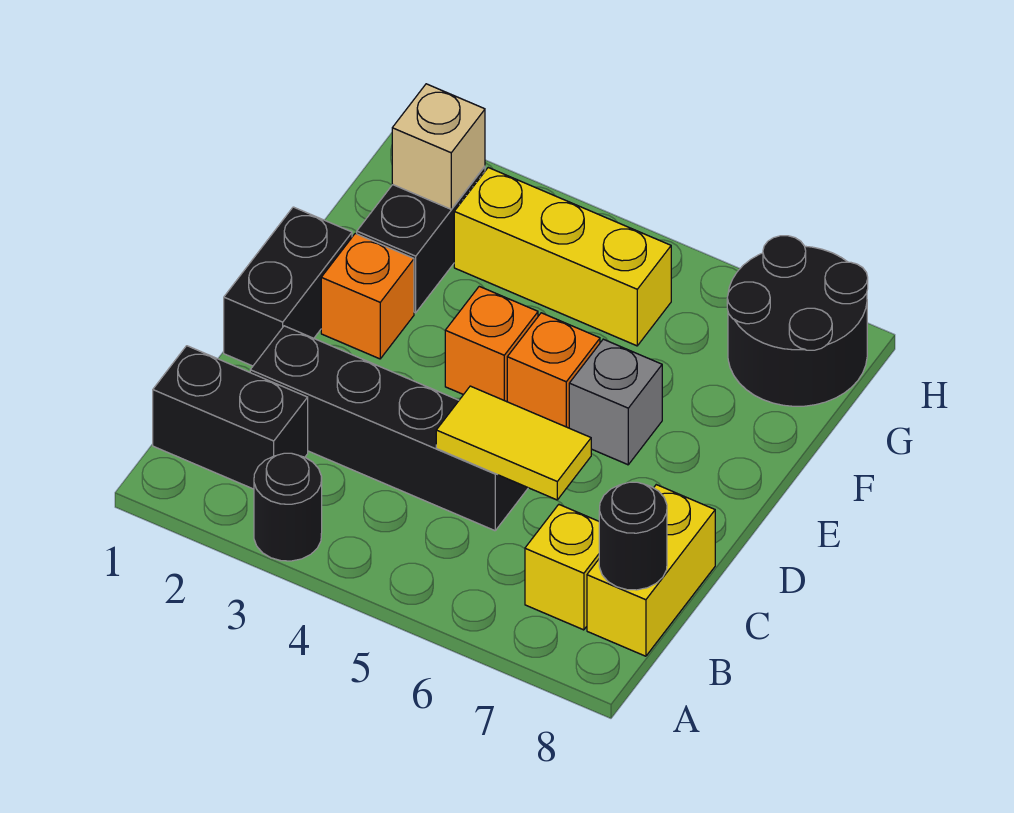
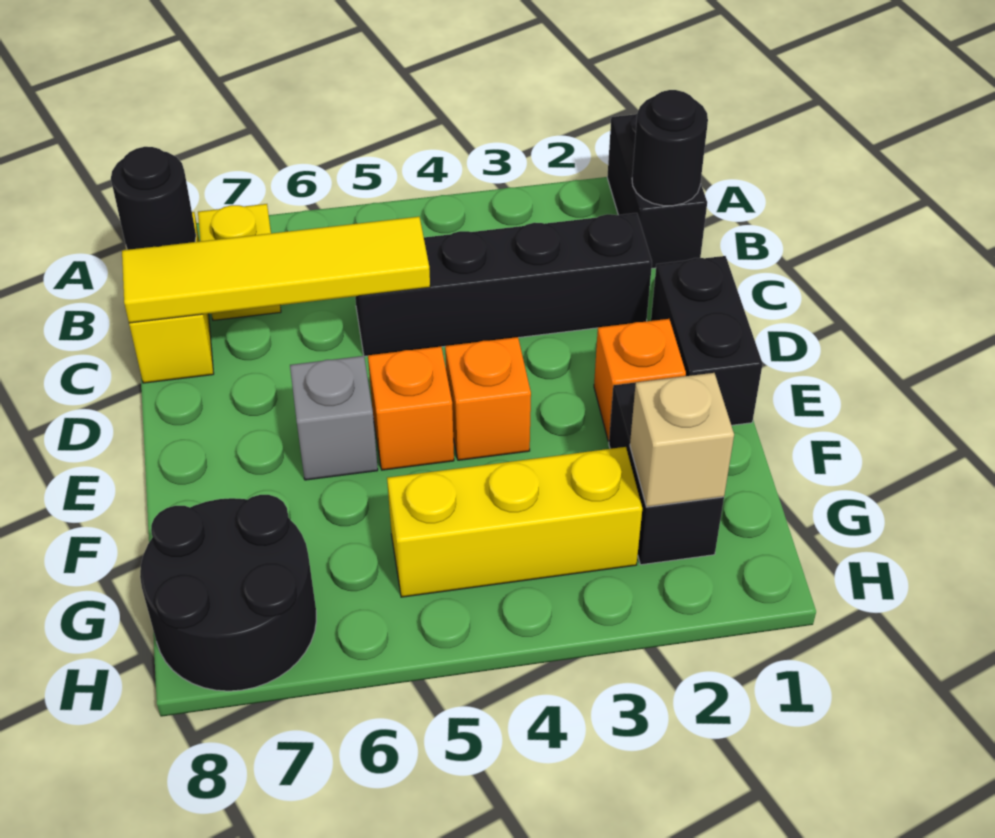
black round brick A3 level 1 -> black round brick B1 level 2
black brick B1:B2 level 1 -> black brick A1:B1 level 1
yellow tile C5:C6 level 2 -> yellow tile C5:C8 level 2

